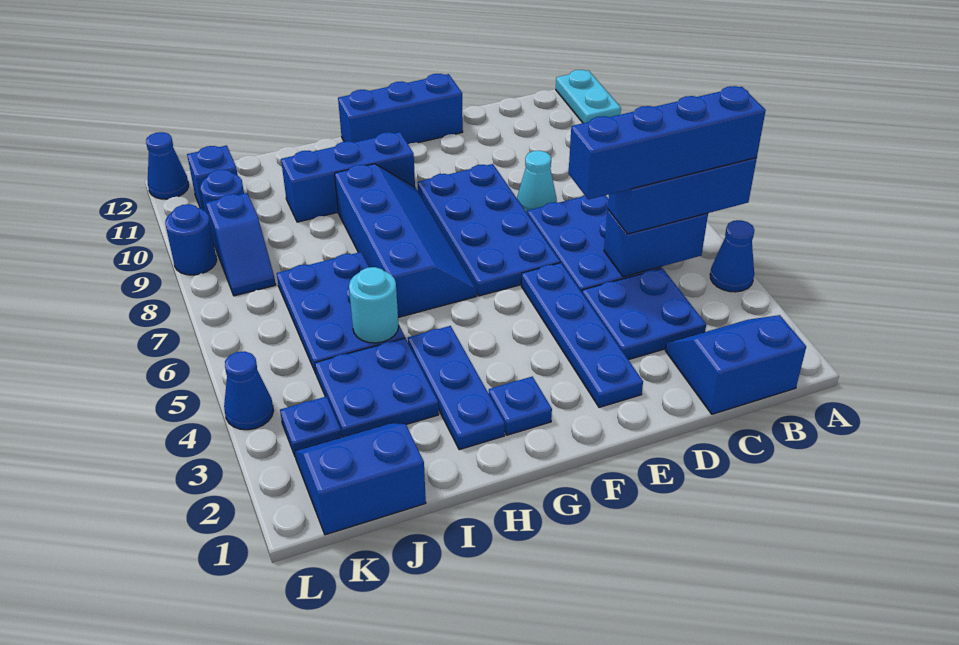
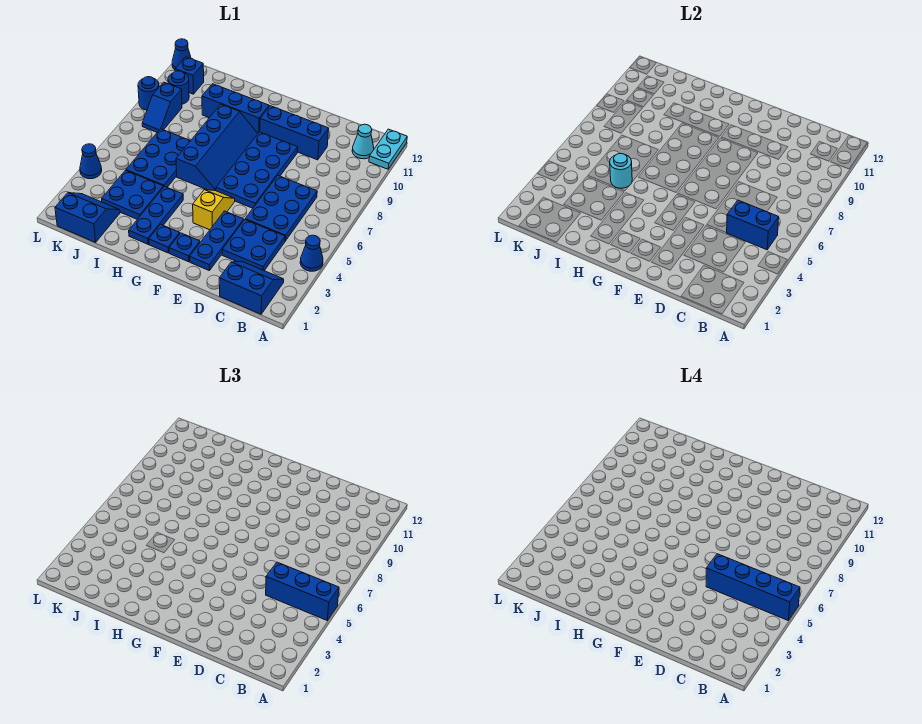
cyan cone D8 level 1 -> cyan cone B11 level 1
blue plate E2:E5 level 1 -> blue plate E2:E4 level 1
blue brick E12:G12 level 1 -> blue brick D10:F10 level 1
none -> yellow slope F4:F5 level 1 top 4
blue plate K3 level 1 -> blue plate F2 level 1

